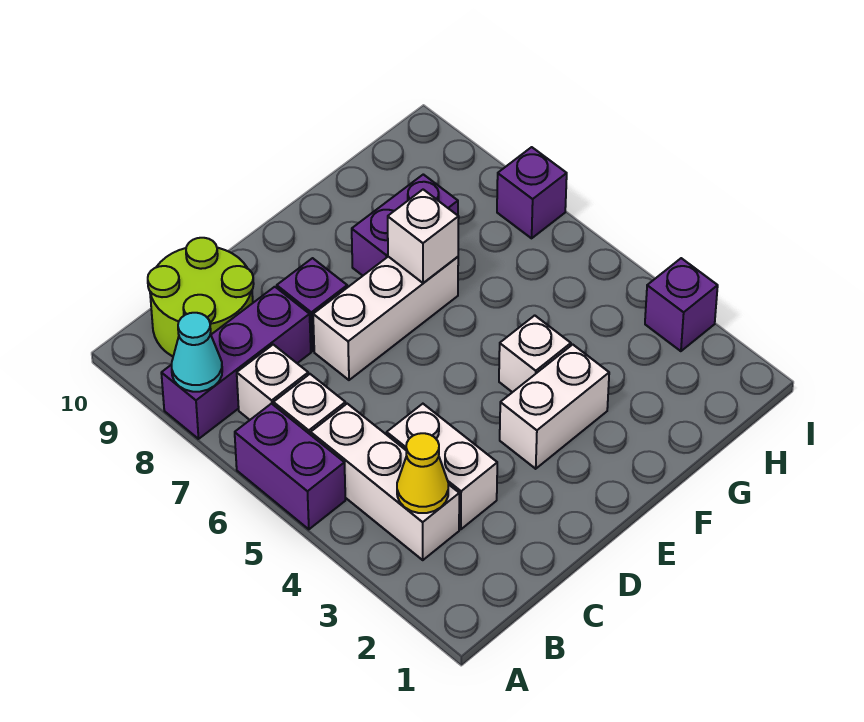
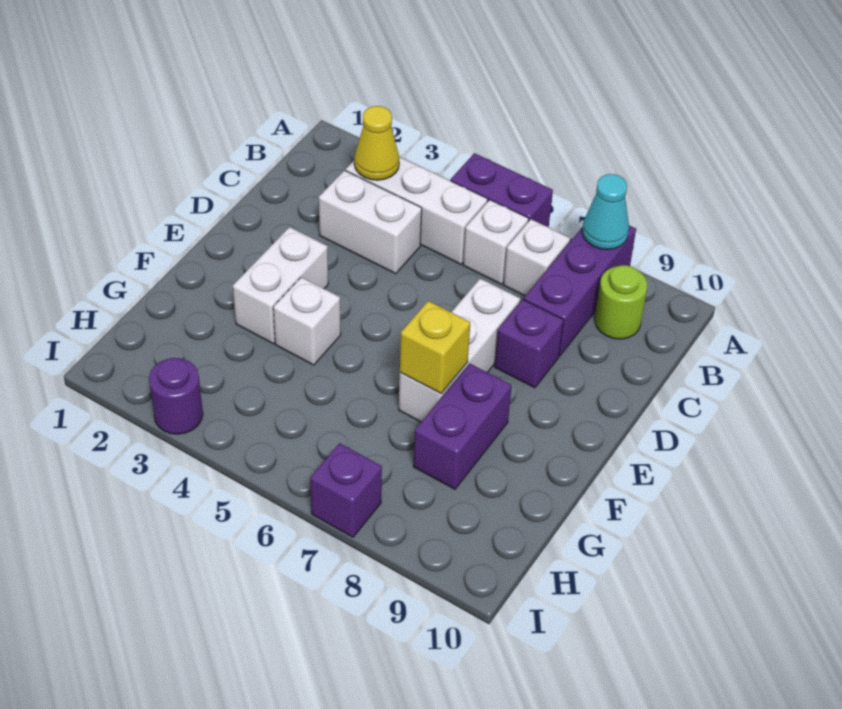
lime round brick B9:C10 level 1 -> lime round brick B9 level 1
white brick F7 level 2 -> yellow brick F7 level 2
purple brick I3 level 1 -> purple round brick I3 level 1

